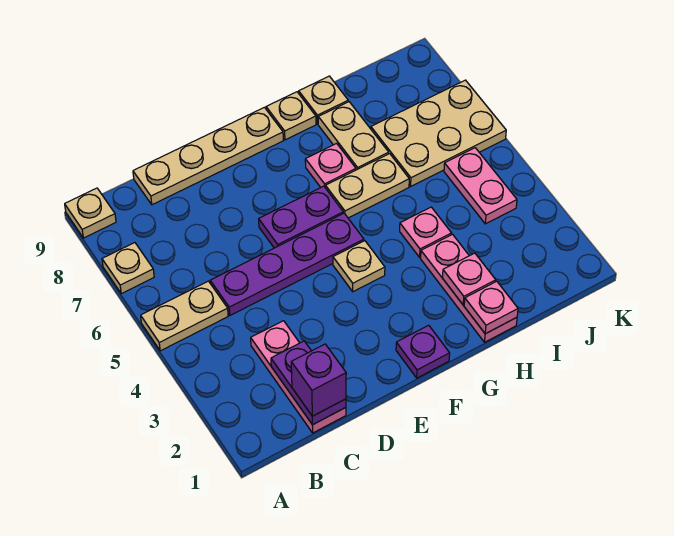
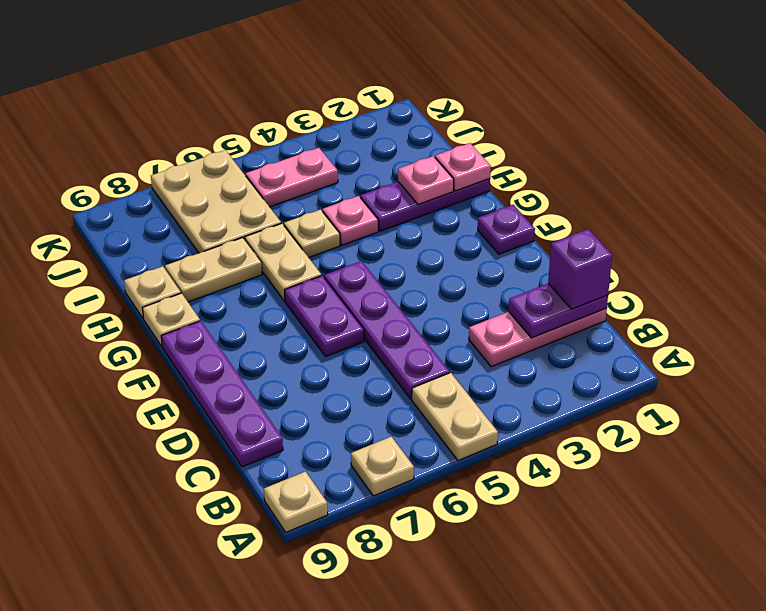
tan plate C9:F9 level 1 -> purple plate C9:F9 level 1
tan plate F4 level 1 -> tan plate H5 level 1
pink plate G7 level 1 -> none
pink plate H1:H3 level 1 -> purple plate H1:H3 level 1

